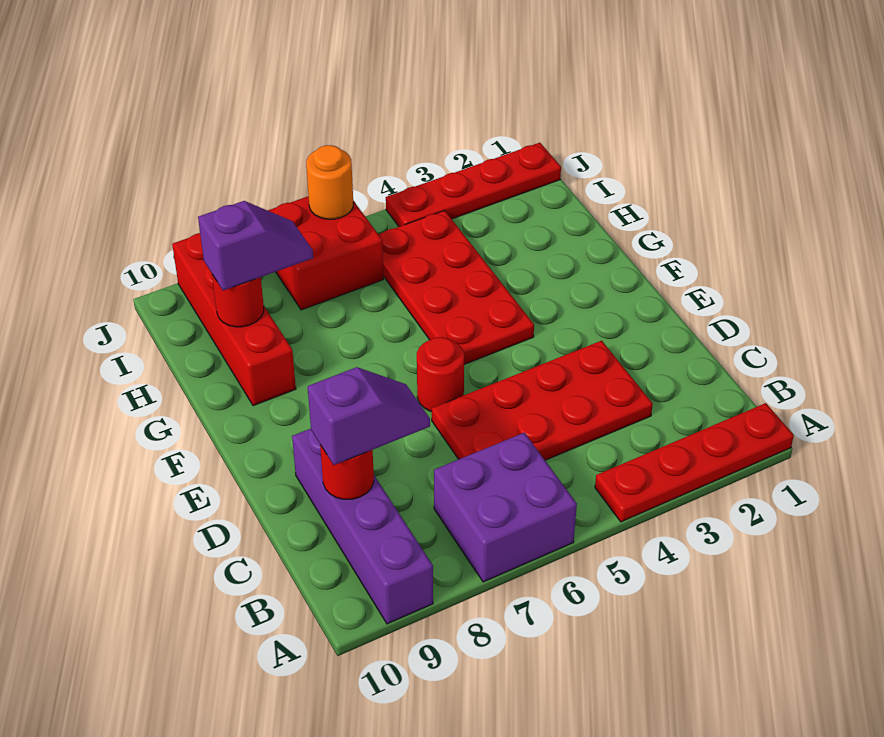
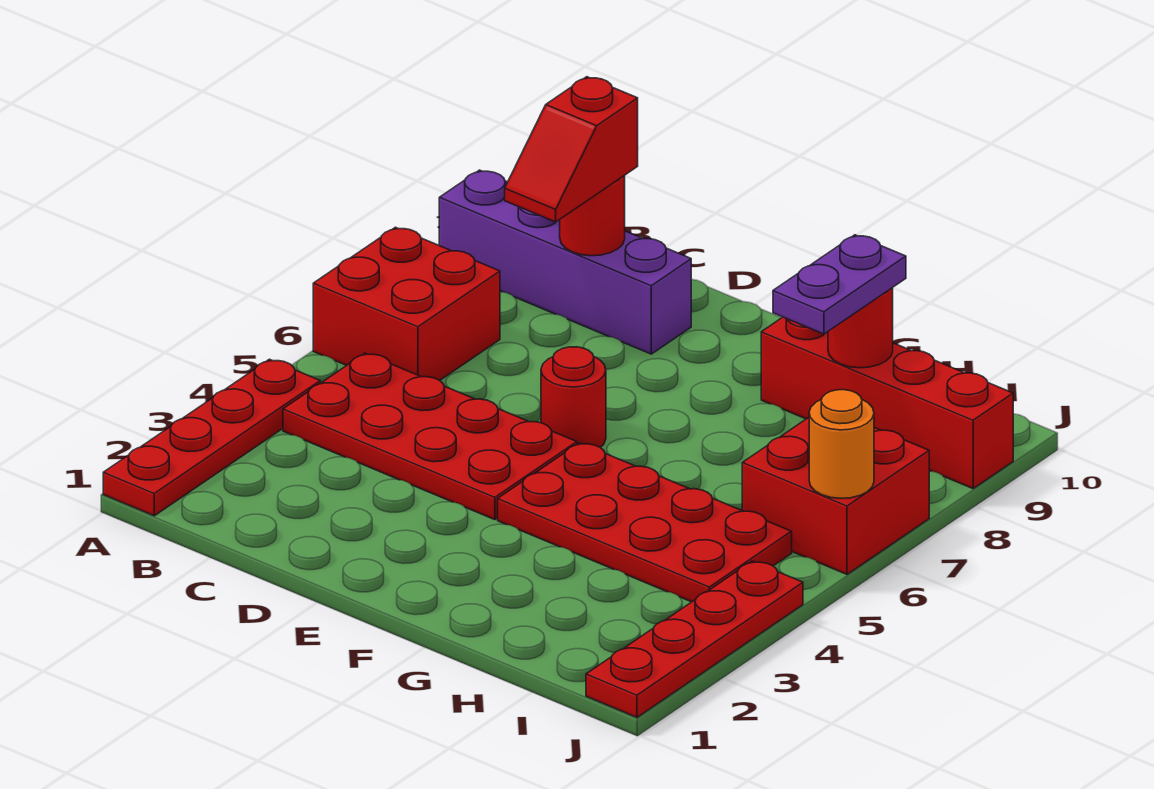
purple brick A6:B7 level 1 -> red brick A6:B7 level 1
red plate C3:D6 level 1 -> red plate B4:E5 level 1
purple slope C8:C9 level 3 top 9 -> red slope C8:C9 level 3 top 9
purple slope H8:H9 level 3 top 9 -> purple plate H8:H9 level 3

